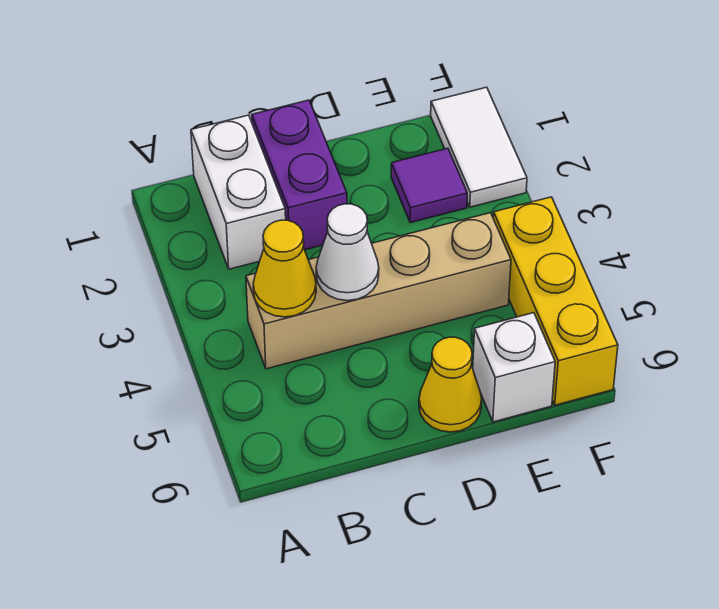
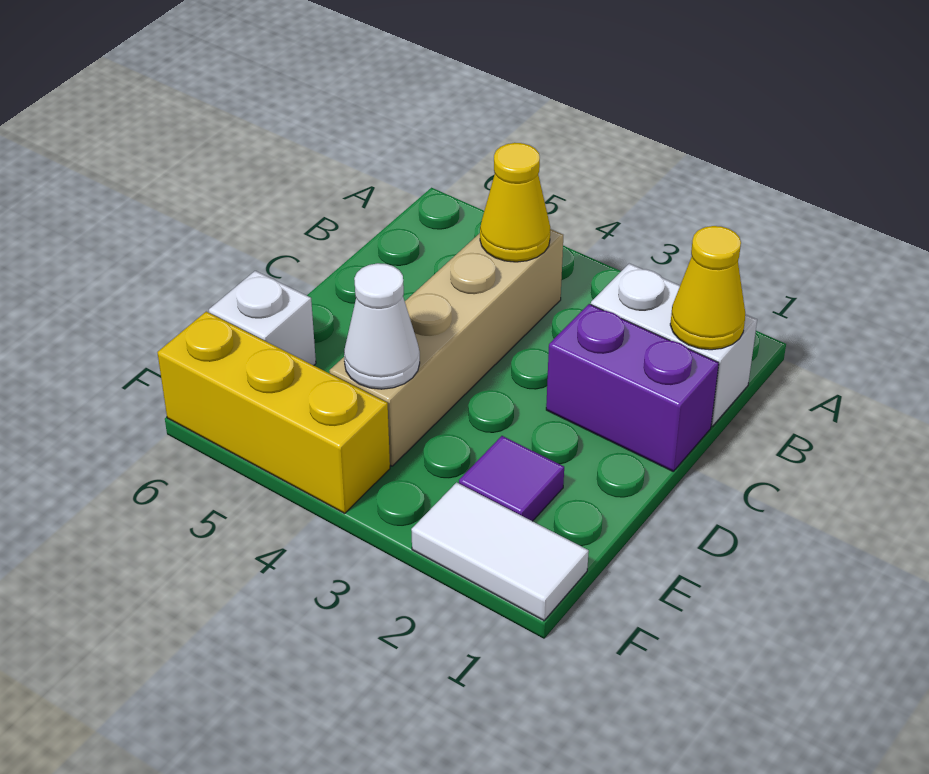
white cone C4 level 2 -> white cone E4 level 2
yellow cone D6 level 1 -> yellow cone B1 level 2

